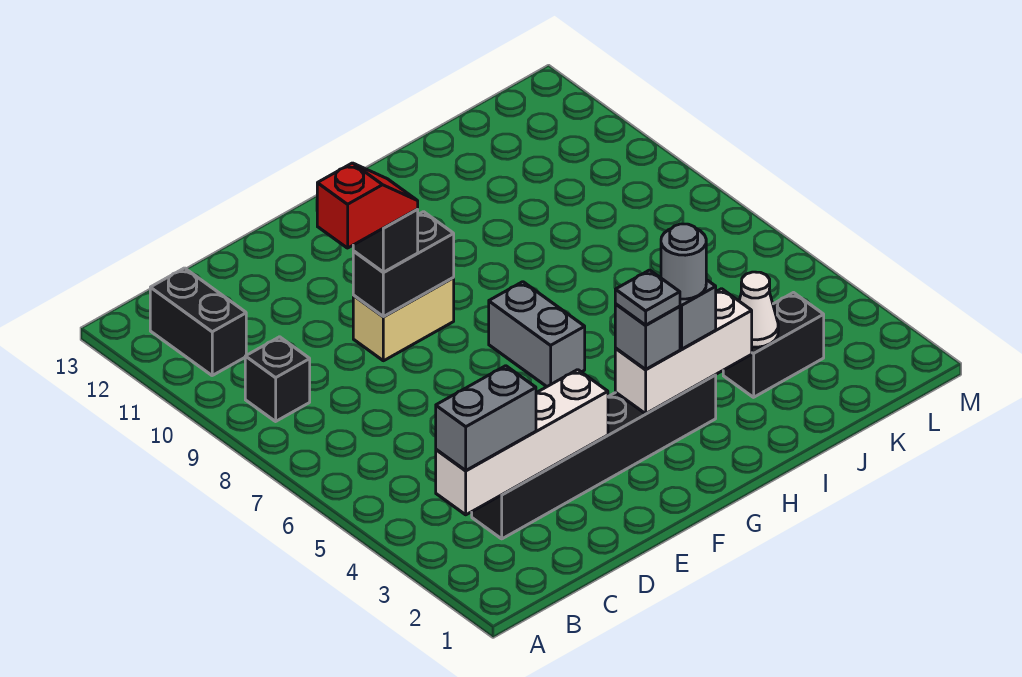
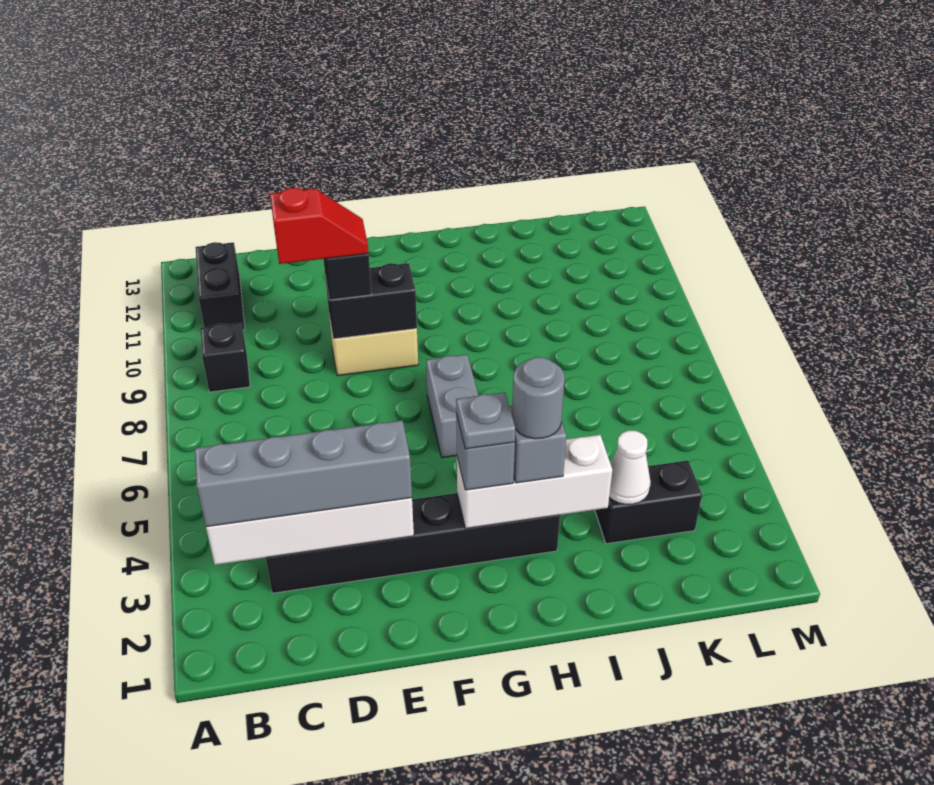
grey brick B3:C3 level 3 -> grey brick B3:E3 level 3

